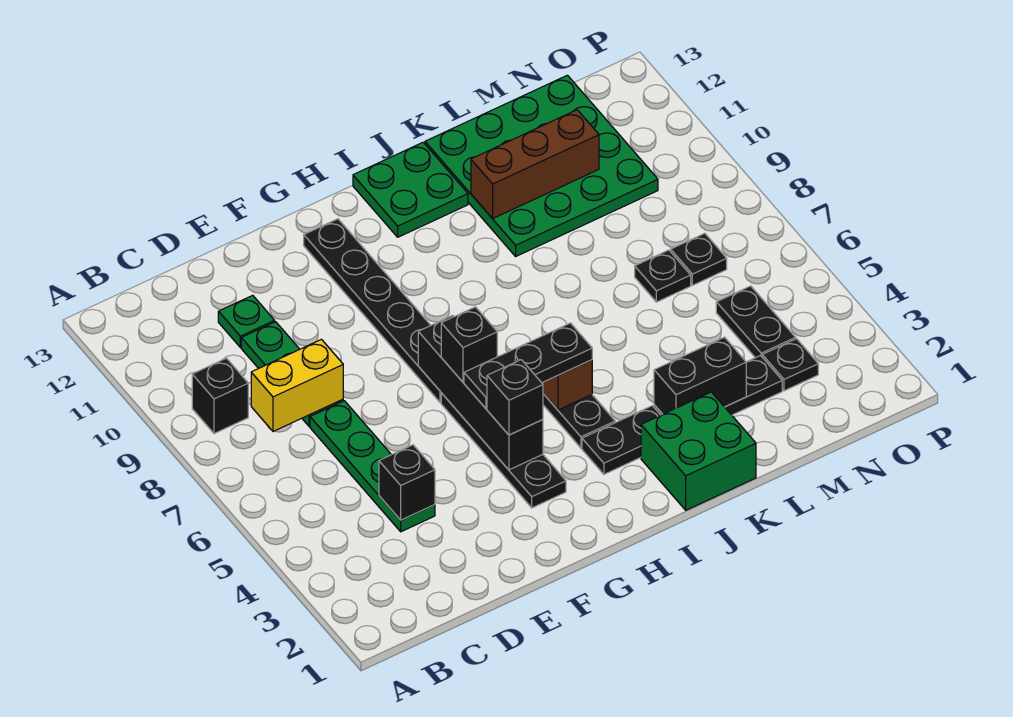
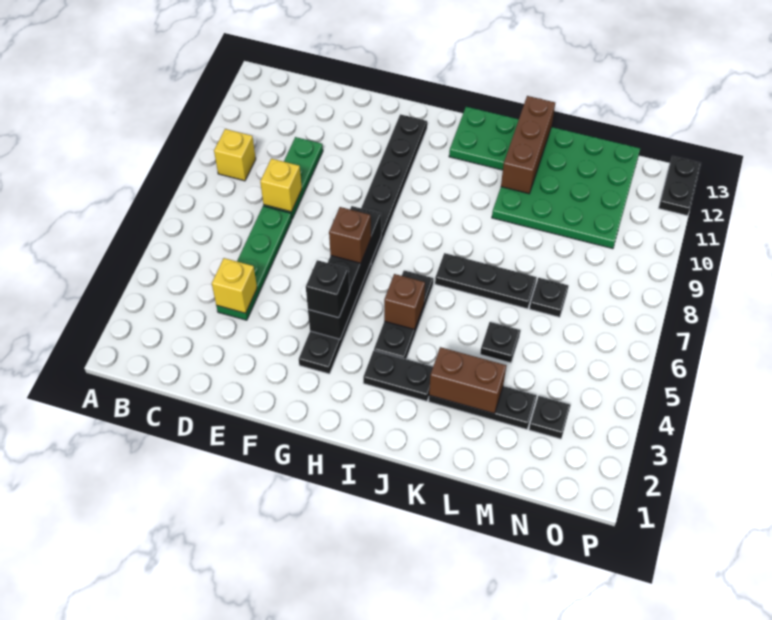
black brick B9 level 1 -> yellow brick B9 level 1
yellow brick C8:D8 level 2 -> yellow brick D8 level 2
black brick D4 level 2 -> yellow brick D4 level 2
green plate D11 level 1 -> none
black plate G5:I5 level 3 -> black plate J7:L7 level 1
black brick G6 level 3 -> brown brick G6 level 3
green brick J1:K2 level 1 -> none
black brick K3:L3 level 2 -> brown brick K3:L3 level 2
brown brick K11:M11 level 2 -> brown brick K11:K13 level 2
black plate N4:N5 level 1 -> black plate P12:P13 level 1
black plate N7 level 1 -> black plate L5 level 1

